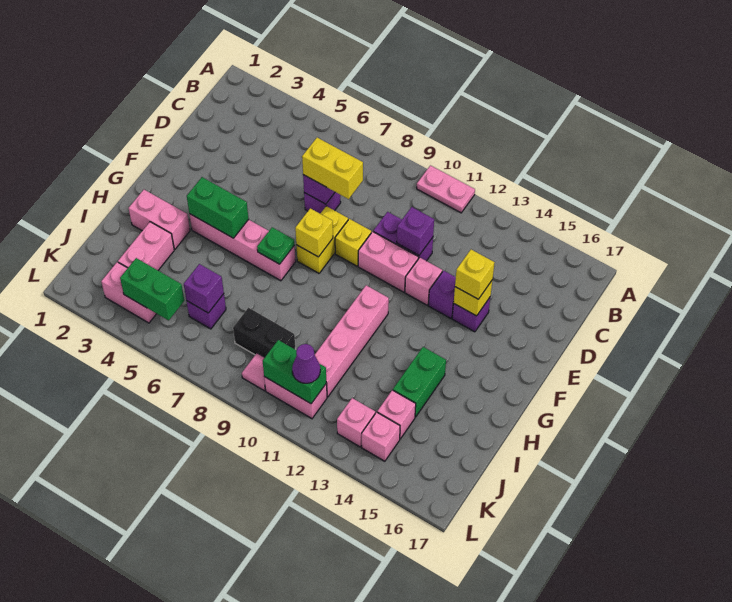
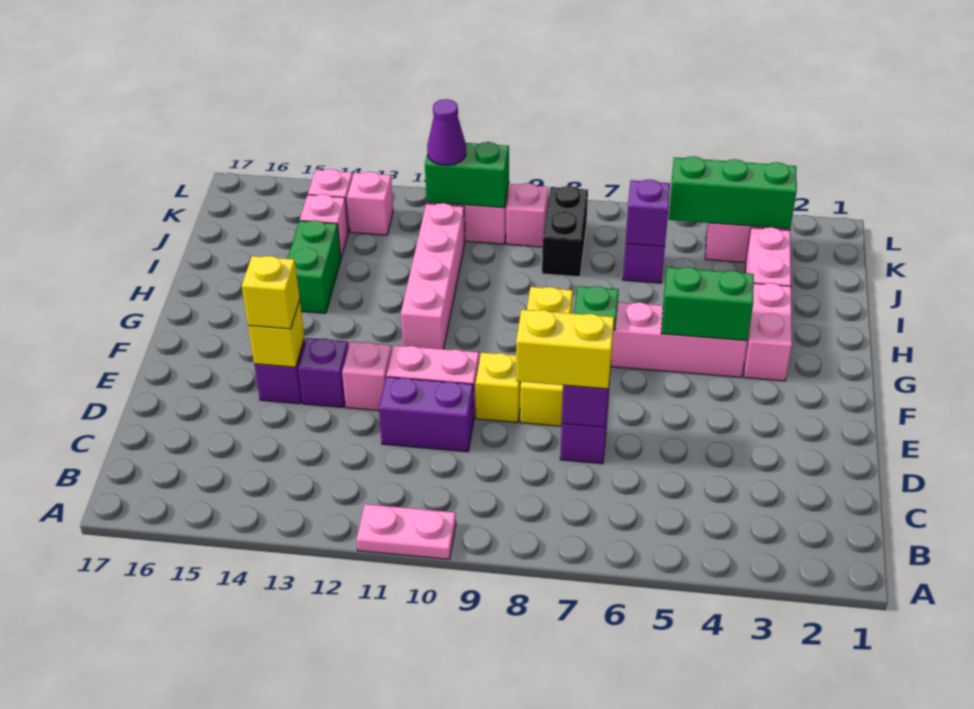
purple brick D11 level 2 -> none
pink brick H2:H3 level 1 -> pink brick G3:H3 level 1
black brick J8:J9 level 1 -> black brick J8:K8 level 1
green brick K4:K5 level 2 -> green brick K3:K5 level 2
pink tile K9 level 1 -> pink brick K9 level 1

